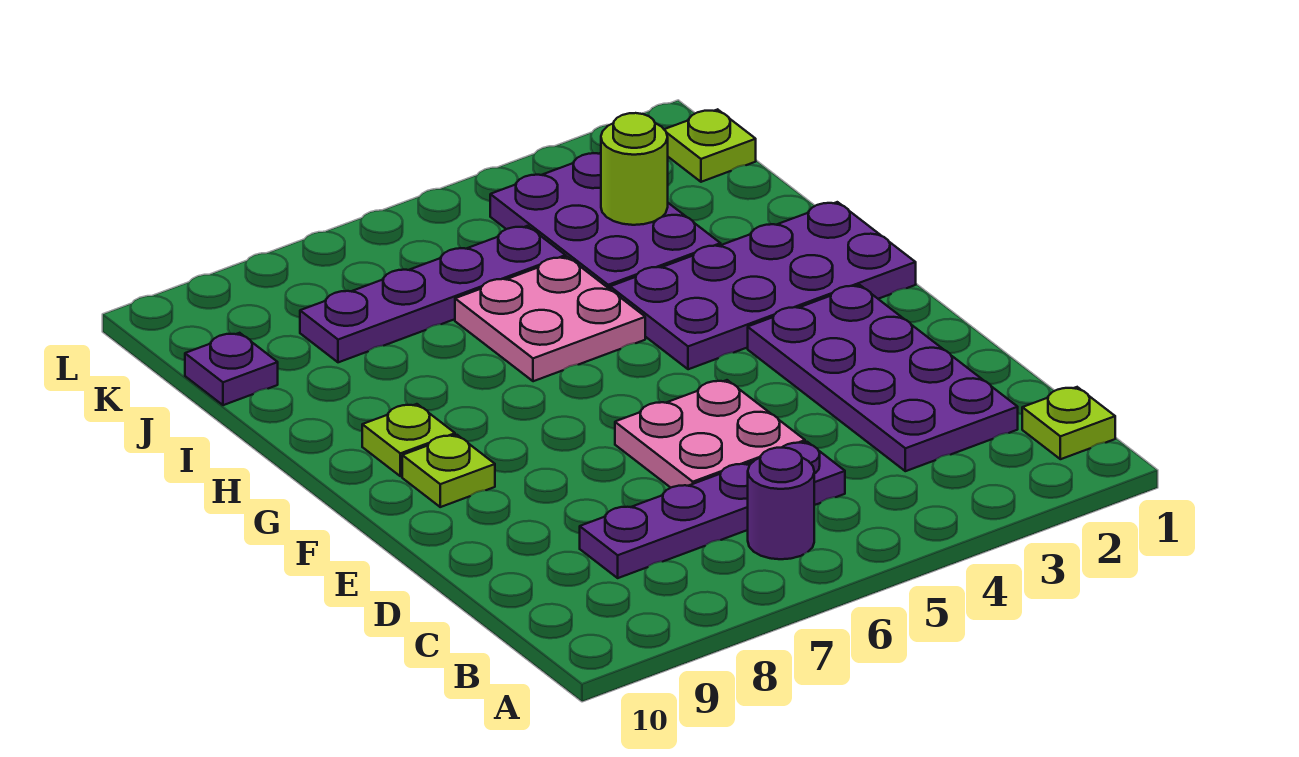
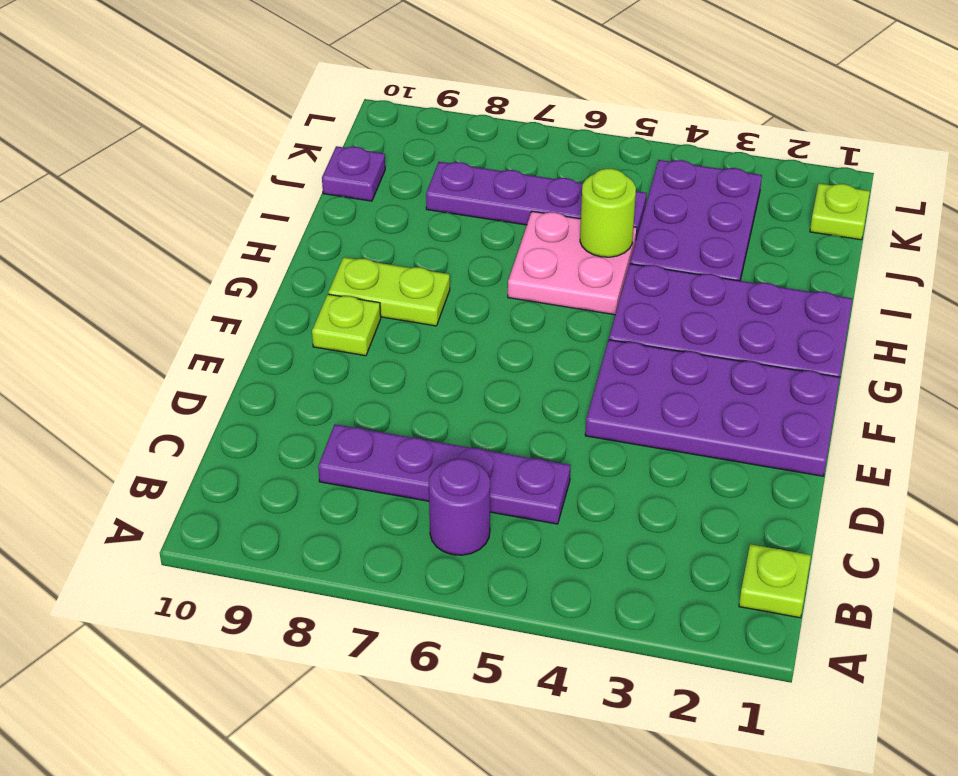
purple plate C2:F3 level 1 -> purple plate E1:F4 level 1
pink plate D5:E6 level 1 -> none
lime plate G9 level 1 -> lime plate G8:G9 level 1
lime round brick J3 level 2 -> lime round brick I5 level 2

